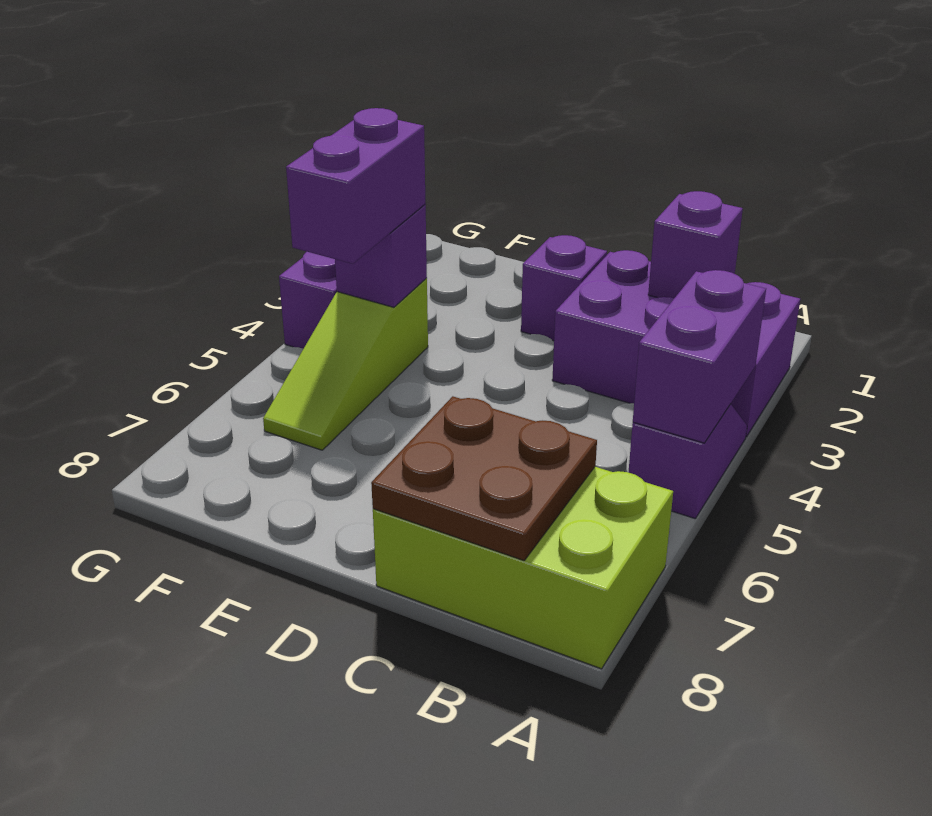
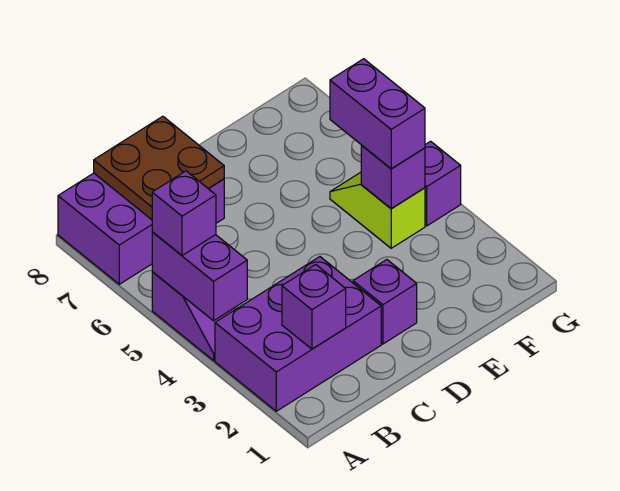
none -> purple brick A5 level 3
lime brick A7:C8 level 1 -> purple brick A7:C8 level 1
lime slope F4:F6 level 1 top 4 -> lime slope F4:F5 level 1 top 4

